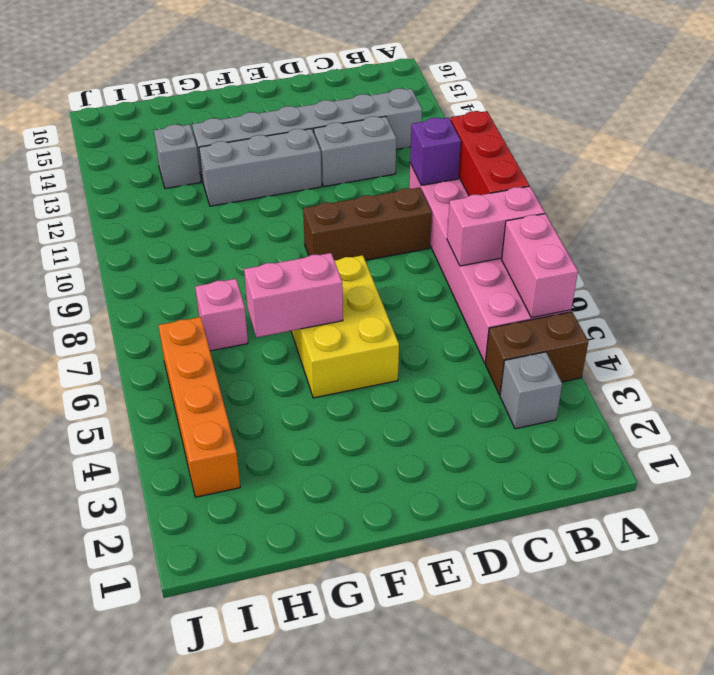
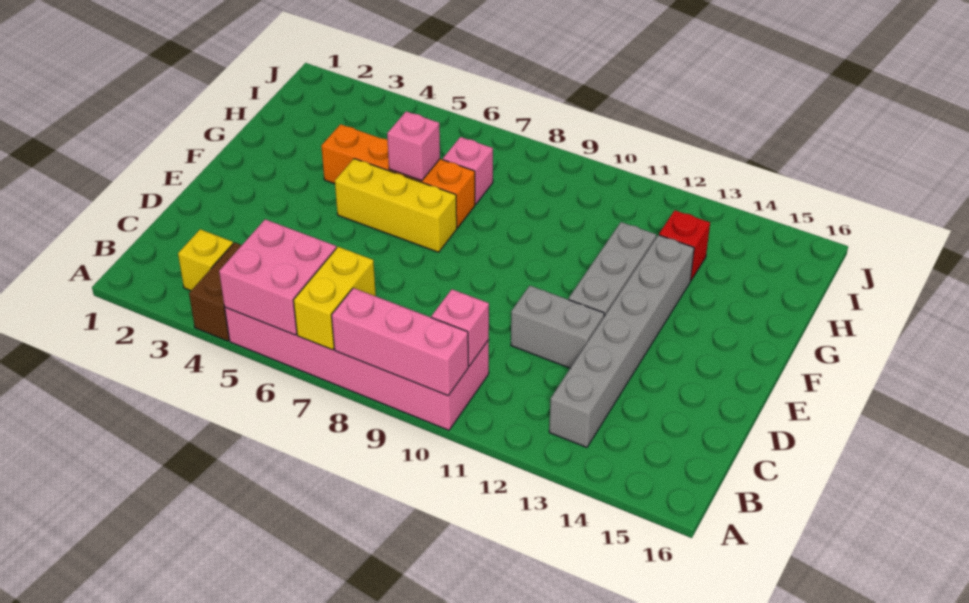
pink brick A5:A6 level 2 -> pink brick A5:B6 level 2
pink brick A7:B7 level 2 -> yellow brick A7:B7 level 2
red brick A8:A10 level 2 -> pink brick A8:A10 level 2
grey brick B3 level 1 -> yellow brick B3 level 1
purple brick B10 level 2 -> pink brick B10 level 2
brown brick C9:E9 level 1 -> none
grey brick C12:D12 level 1 -> grey brick D11:D12 level 1
yellow brick E5:F7 level 1 -> yellow brick F5:F7 level 1
pink brick F6:G6 level 2 -> pink brick G6 level 2
grey brick H13 level 1 -> red brick H13 level 1
orange brick I3:I6 level 1 -> orange brick G4:G7 level 1

